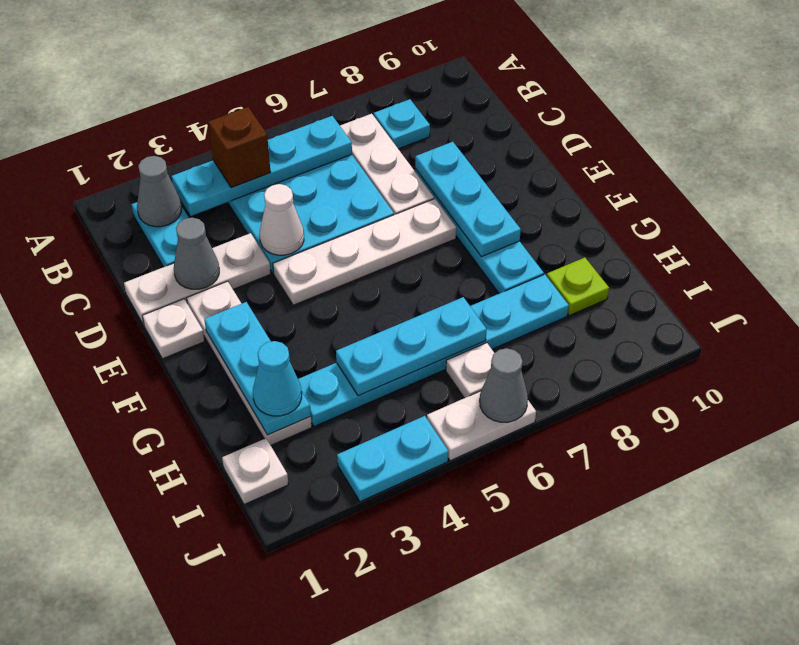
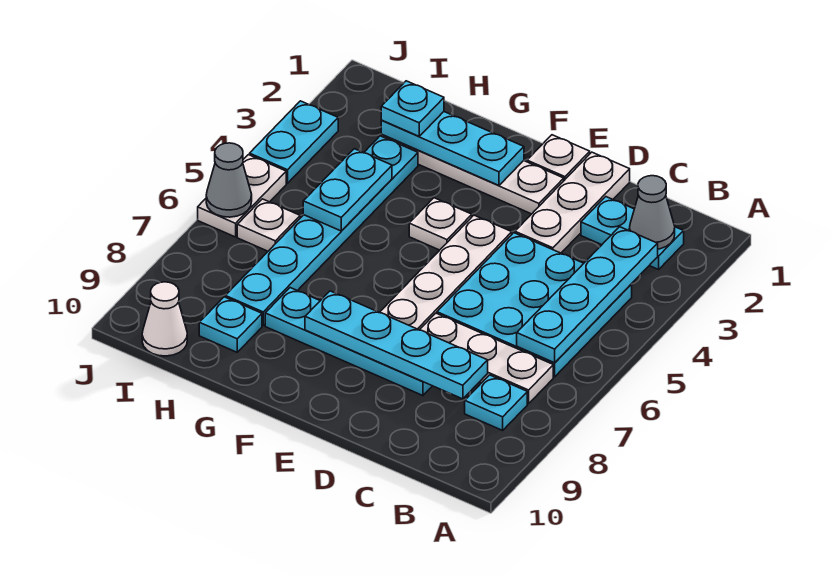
brown brick B4 level 3 -> none
grey cone D2 level 2 -> none
white cone D4 level 2 -> white cone I10 level 1
cyan plate D8:F8 level 2 -> cyan plate C8:F8 level 2
cyan cone H2 level 3 -> cyan plate H2 level 3
cyan plate H4:H6 level 2 -> cyan plate H4:H5 level 2
lime plate H9 level 1 -> cyan plate H9 level 1
white plate I1 level 1 -> white plate F4 level 1

